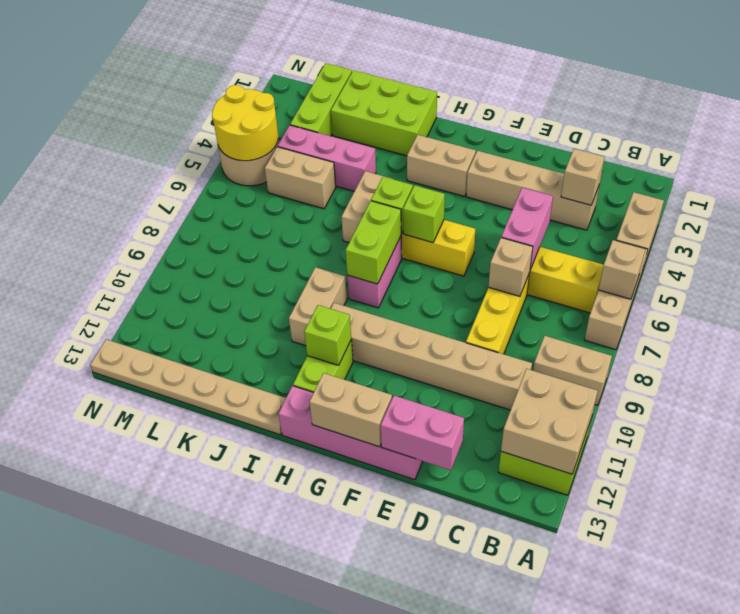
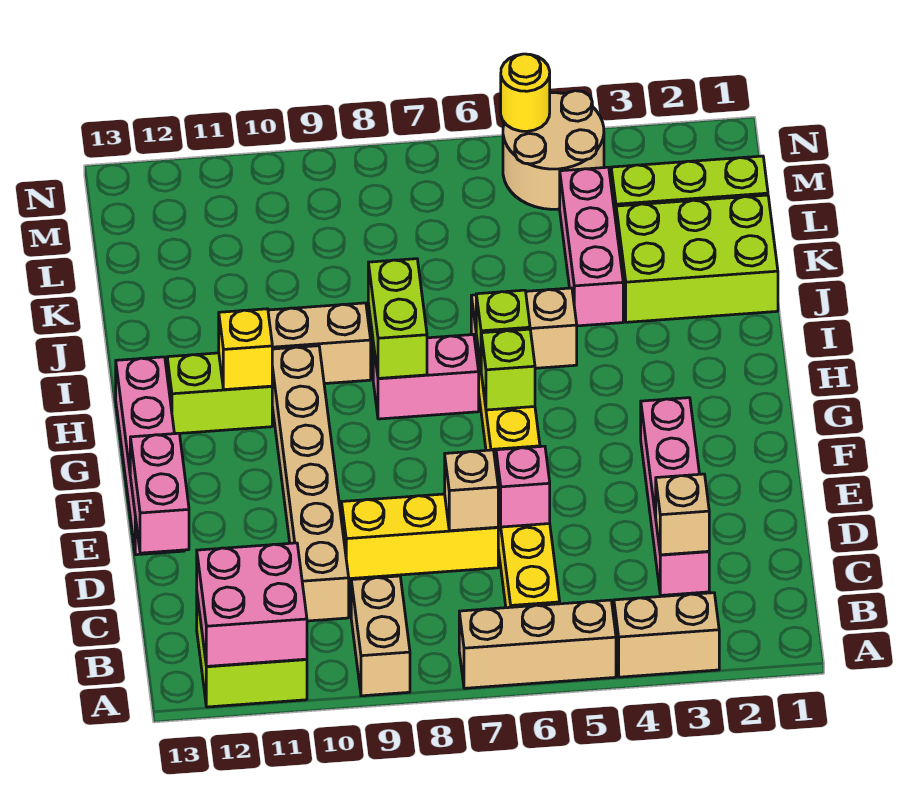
tan brick A6 level 2 -> none
tan brick A11:B12 level 2 -> pink brick A11:B12 level 2
tan brick C3:F3 level 1 -> pink brick C3:F3 level 1
pink brick D5:D6 level 2 -> pink brick D6 level 2
tan brick F13:G13 level 2 -> none
tan brick G3:H3 level 1 -> none
lime brick H7:H8 level 2 -> lime brick H8:I8 level 2
lime brick H11 level 2 -> yellow brick H11 level 2
lime brick I1:K2 level 1 -> lime brick J1:K3 level 1
tan plate I13:N13 level 1 -> none
tan brick K5:L5 level 1 -> none
yellow round brick M4:N5 level 2 -> yellow round brick N5 level 2

